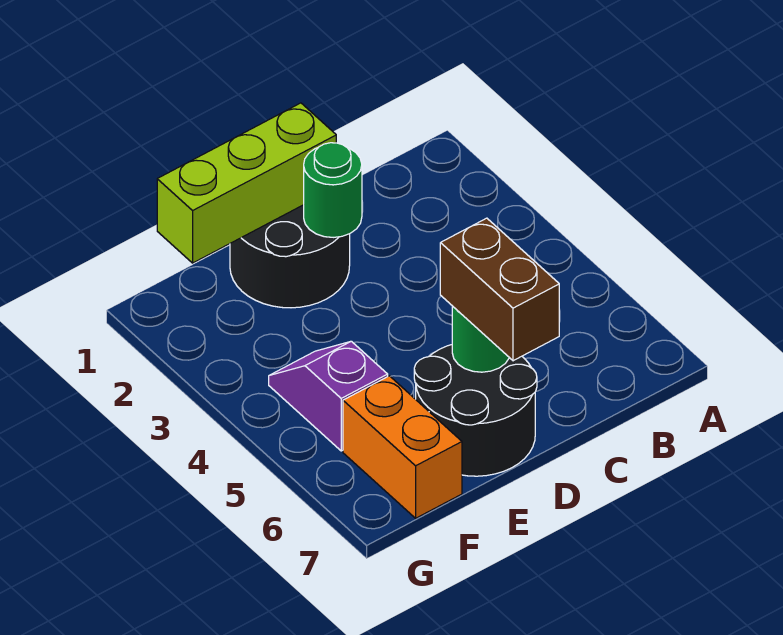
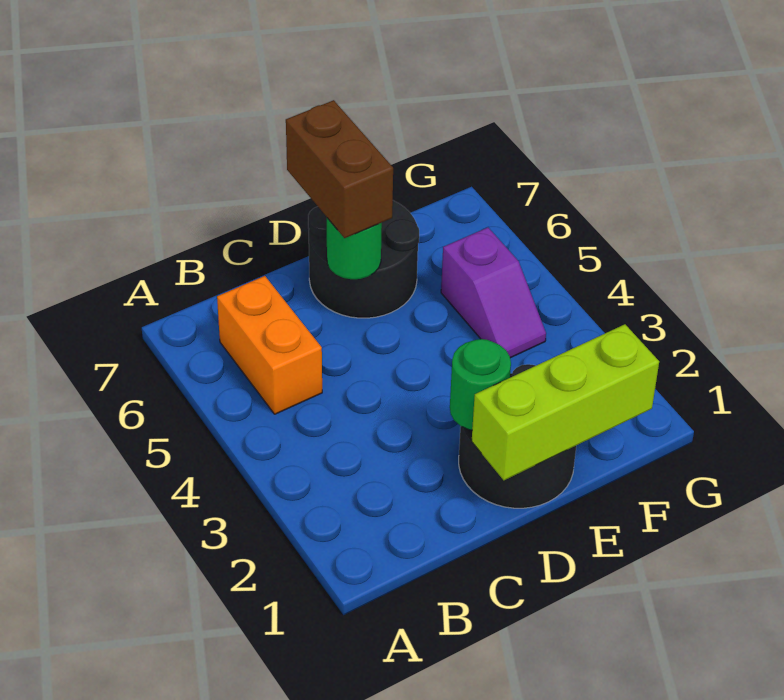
orange brick F6:F7 level 1 -> orange brick B5:B6 level 1

